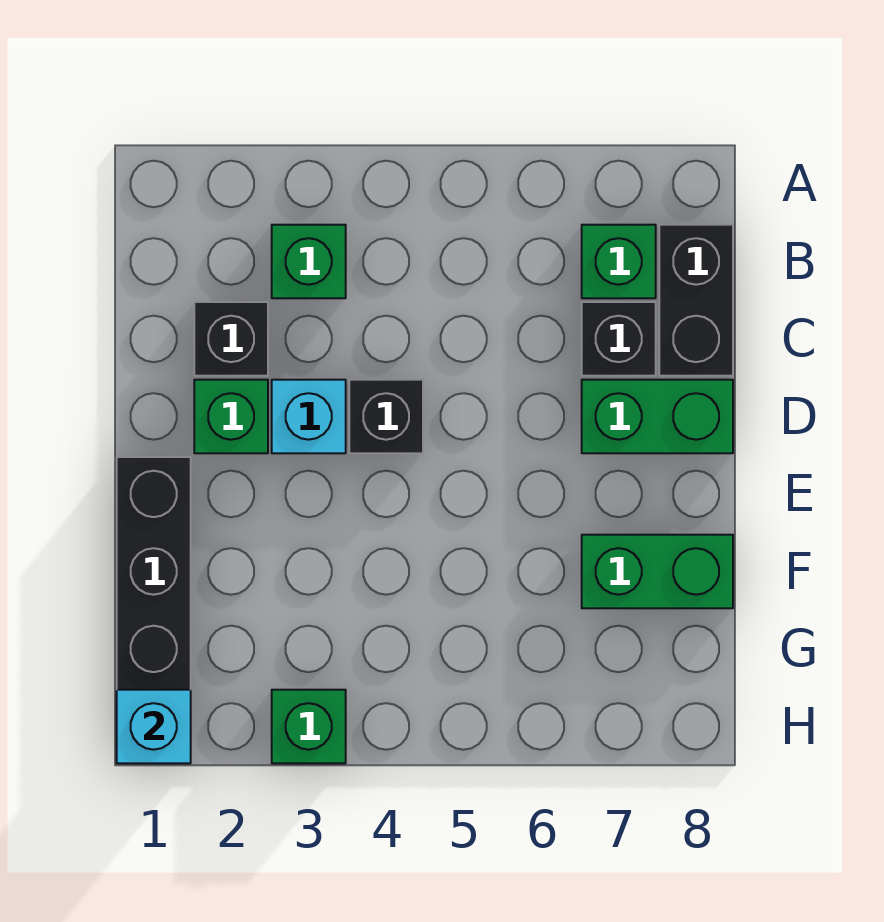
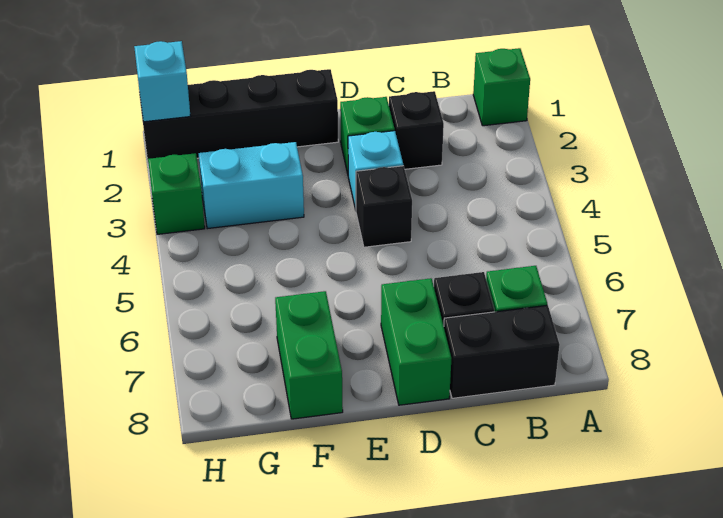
green brick B3 level 1 -> green brick A1 level 1
none -> cyan brick F3:G3 level 1

